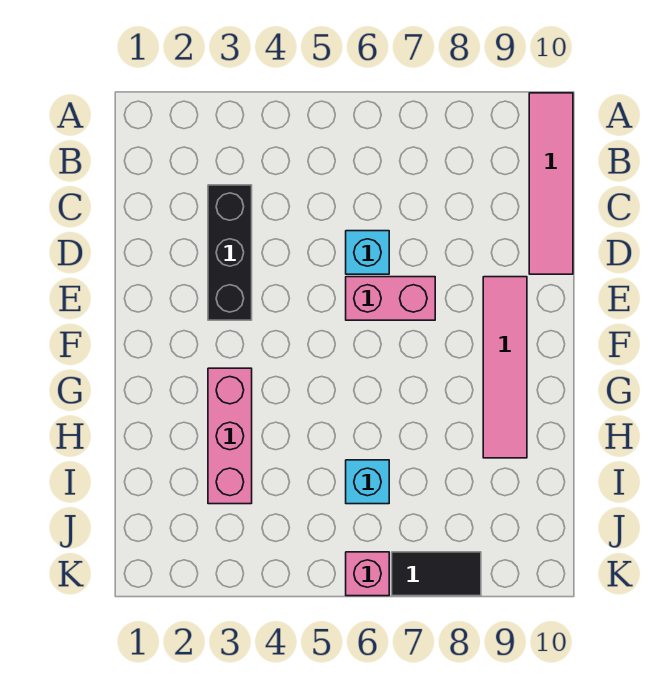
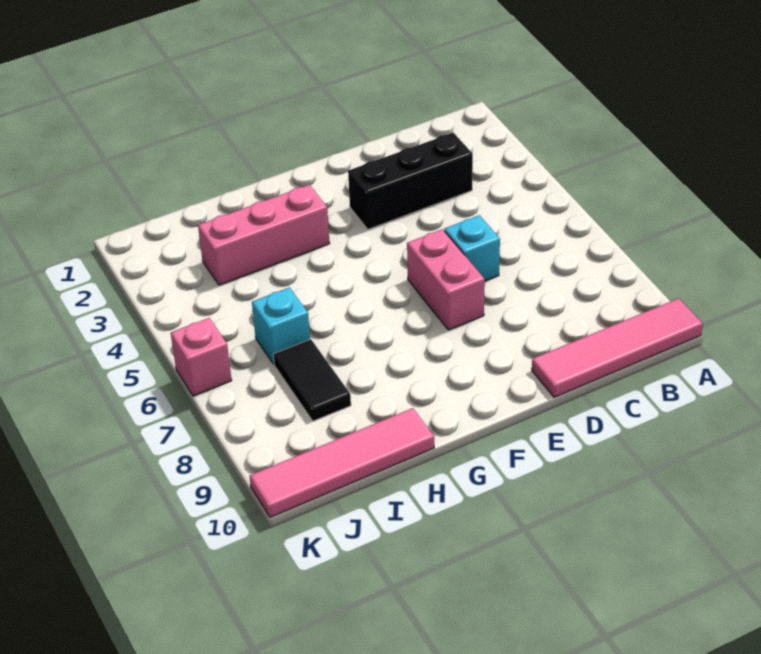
pink tile E9:H9 level 1 -> pink tile H10:K10 level 1
black tile K7:K8 level 1 -> black tile I7:I8 level 1

